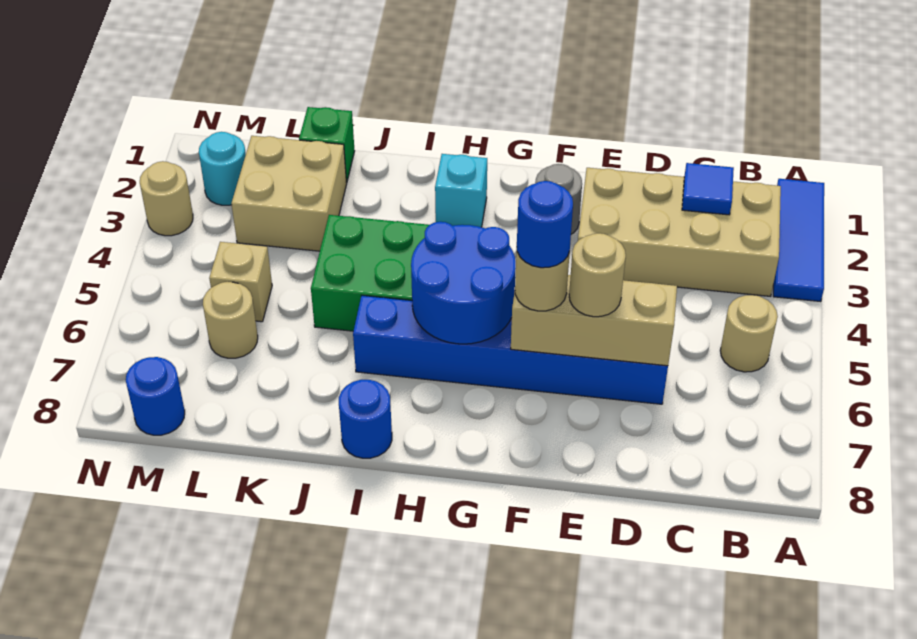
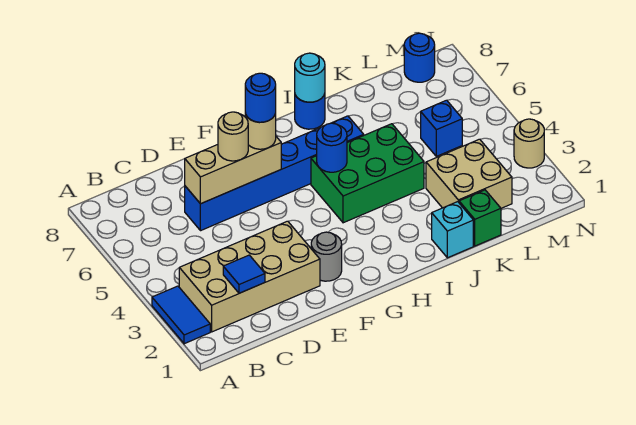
blue tile A1:A3 level 1 -> blue tile A2:A3 level 1
tan round brick B5 level 1 -> none
blue round brick G5:H6 level 2 -> blue round brick H5 level 2
cyan brick H2 level 1 -> cyan brick J1 level 1
tan brick L5 level 1 -> blue brick L5 level 1
tan round brick L6 level 1 -> none
cyan round brick M2 level 1 -> cyan round brick I8 level 2

